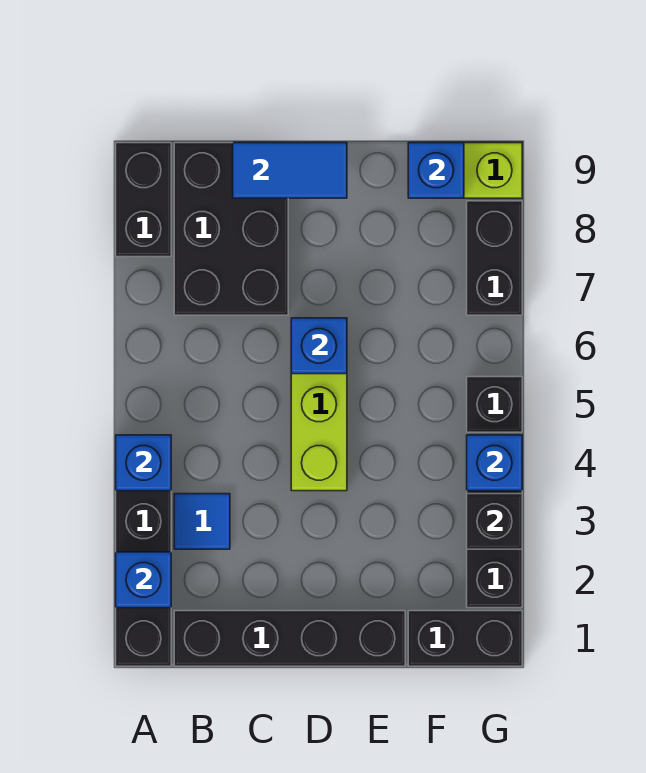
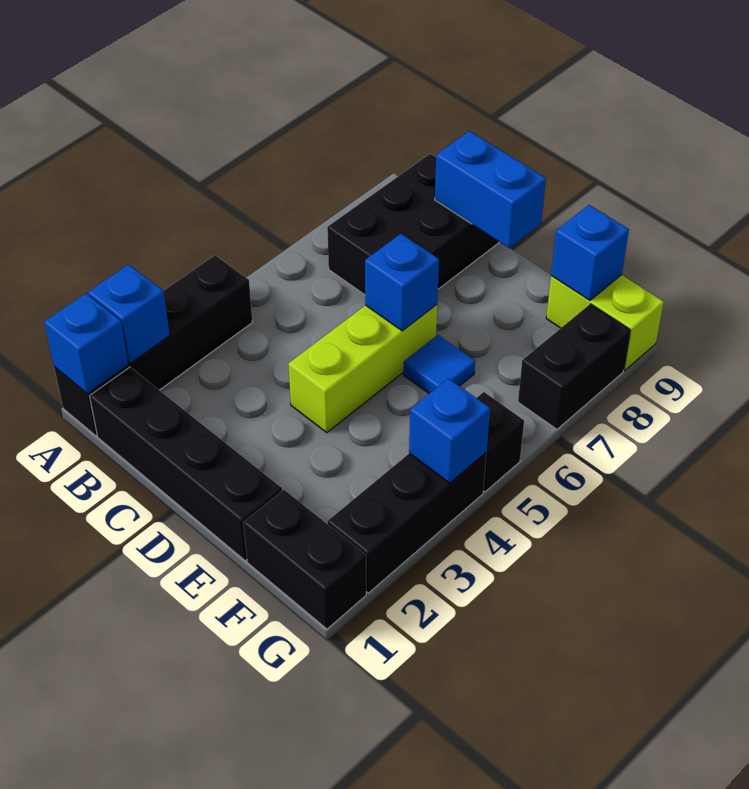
blue brick A4 level 2 -> blue brick A1 level 2
black brick A8:A9 level 1 -> none
blue tile B3 level 1 -> blue tile E6 level 1
blue tile C9:D9 level 2 -> blue brick C9:D9 level 2
black brick G3 level 2 -> none

